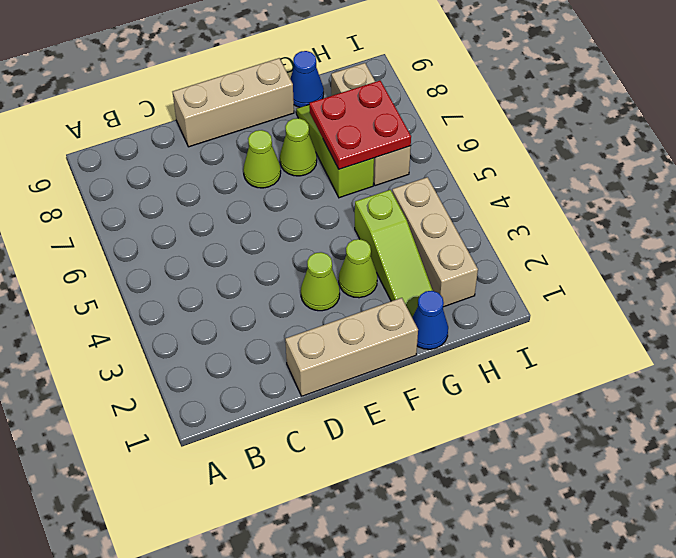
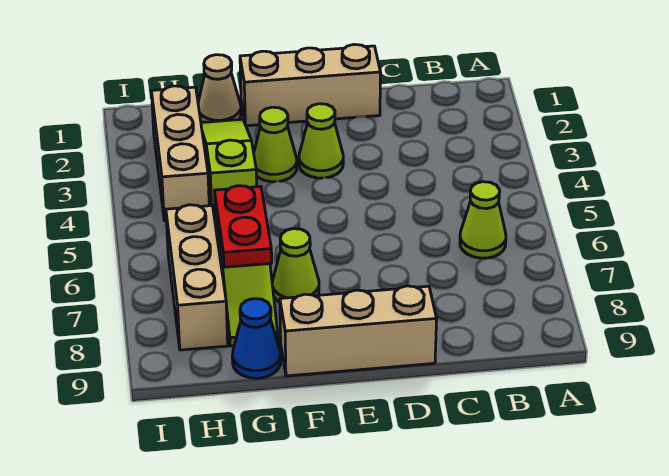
lime cone E7 level 1 -> lime cone B6 level 1
blue cone G1 level 1 -> tan cone G1 level 1
red plate G6:H7 level 2 -> red plate G6:G7 level 2

